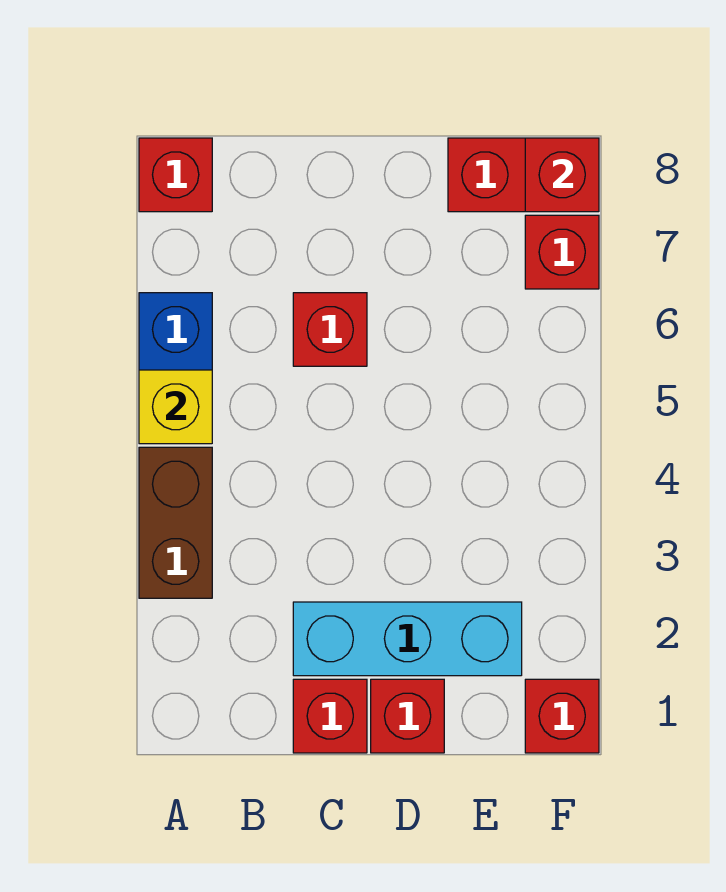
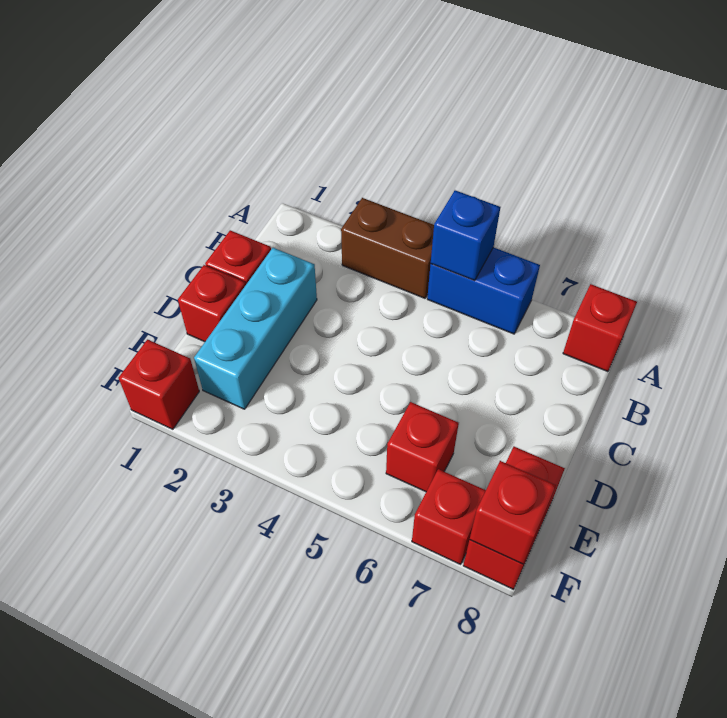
yellow brick A5 level 2 -> blue brick A5 level 2
red brick C6 level 1 -> red brick E6 level 1

